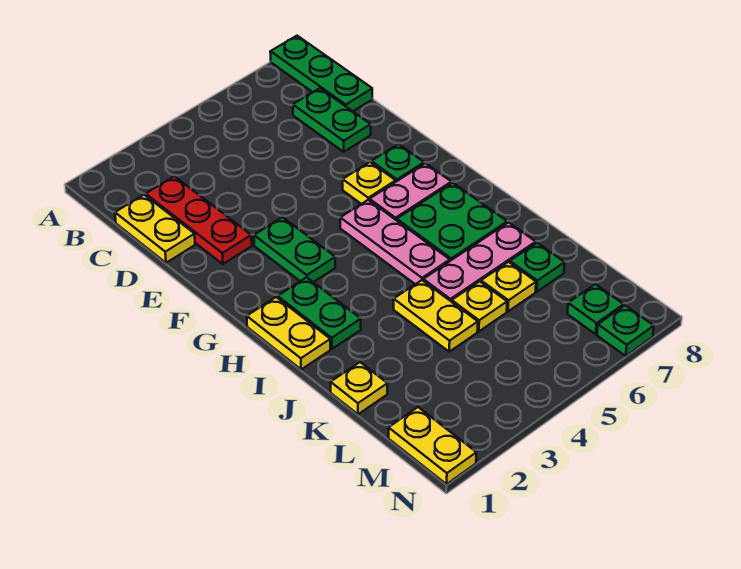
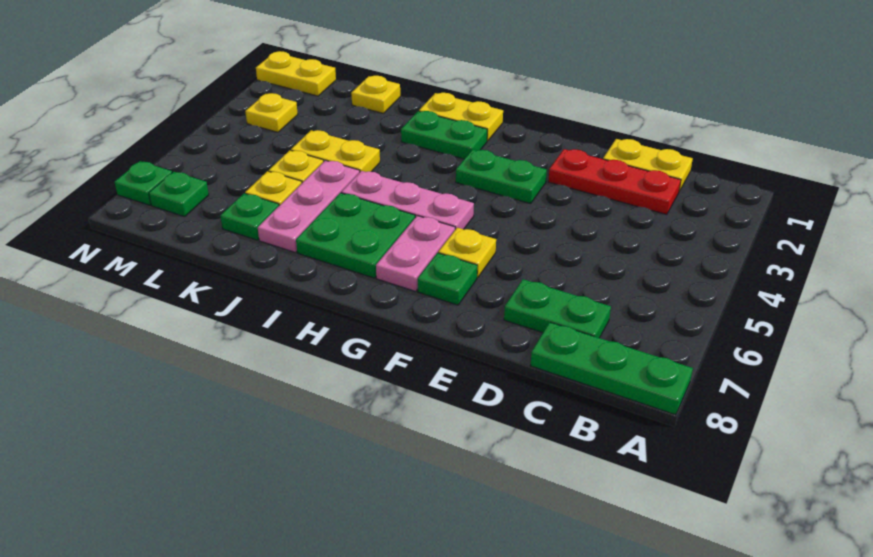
none -> yellow plate M3 level 1

